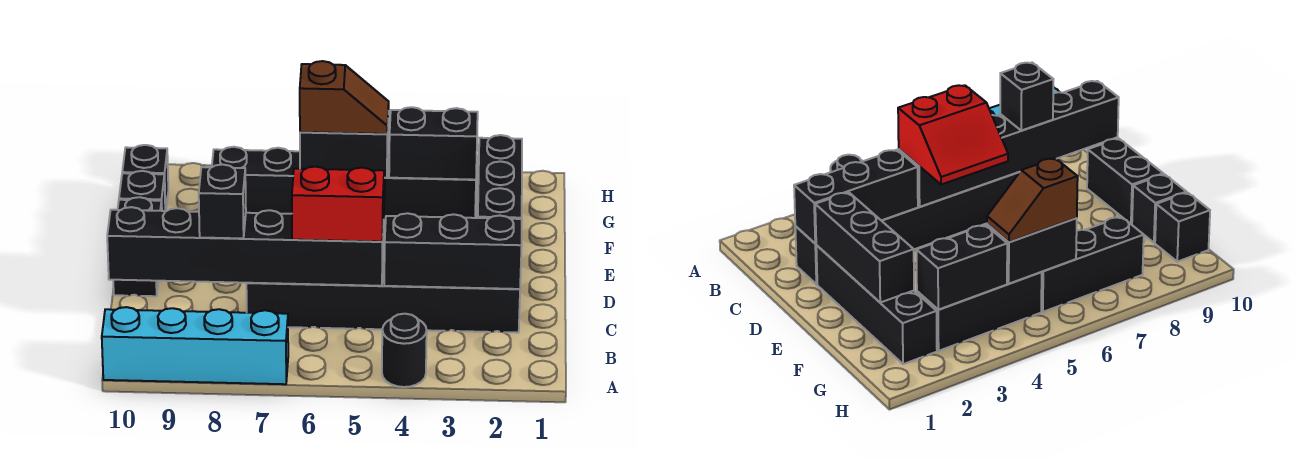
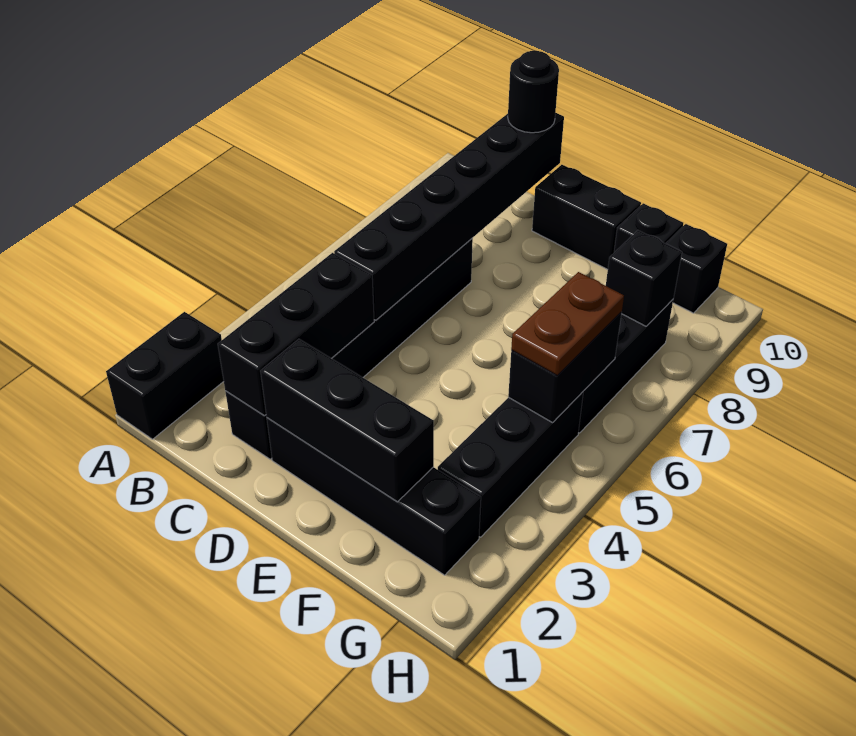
black round brick A4 level 1 -> black round brick C10 level 3
cyan brick A7:A10 level 1 -> none
red slope C5:D6 level 3 top C -> none
black brick C8 level 3 -> black brick G8 level 2
black brick G3:G4 level 2 -> black brick A1:A2 level 1
brown slope G5:G6 level 3 top 6 -> brown plate G5:G6 level 3

